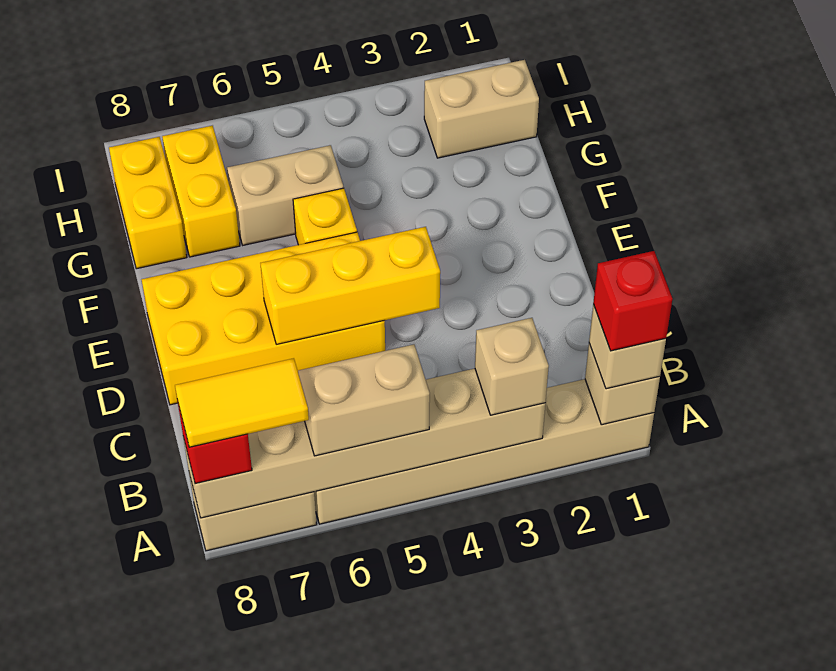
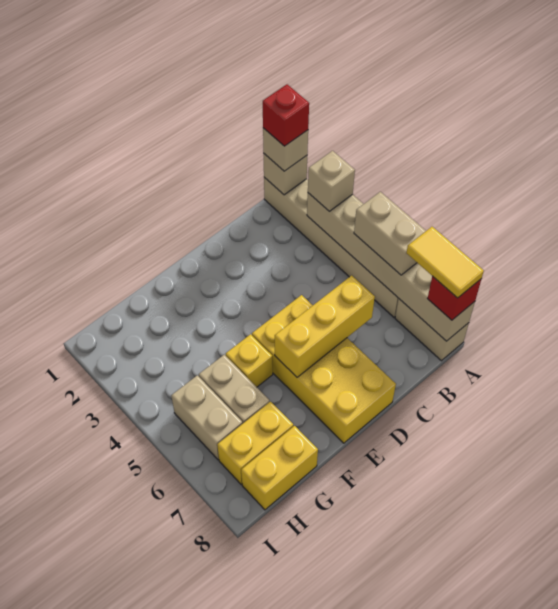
yellow brick D4:D6 level 2 -> yellow brick C6:E6 level 2
tan brick H1:H2 level 1 -> tan brick H5:H6 level 1

